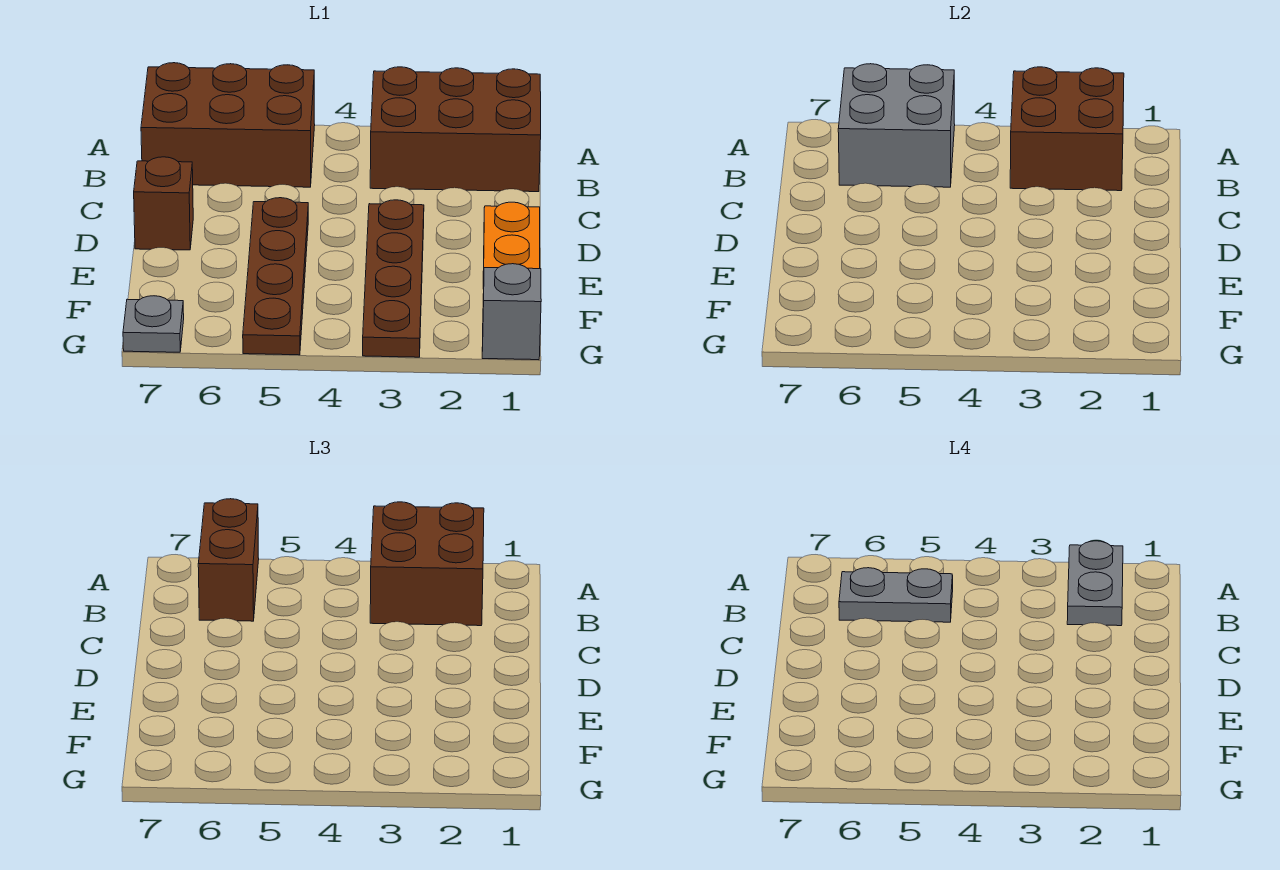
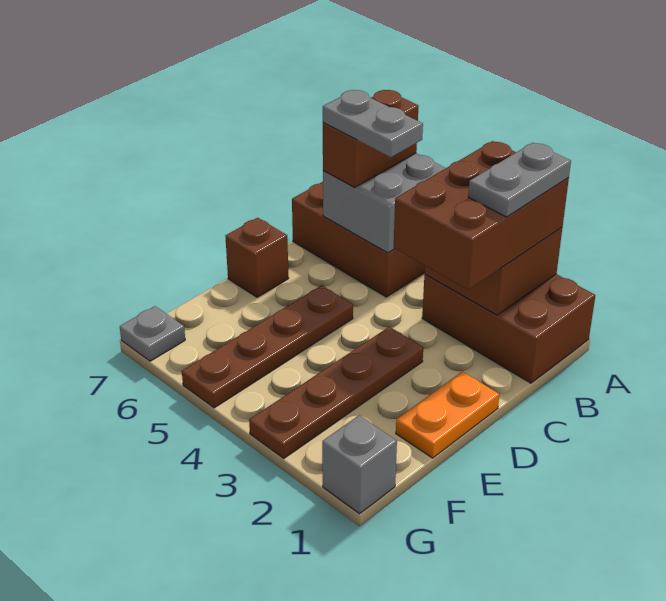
brown brick A2:B3 level 3 -> brown brick A2:C3 level 3

